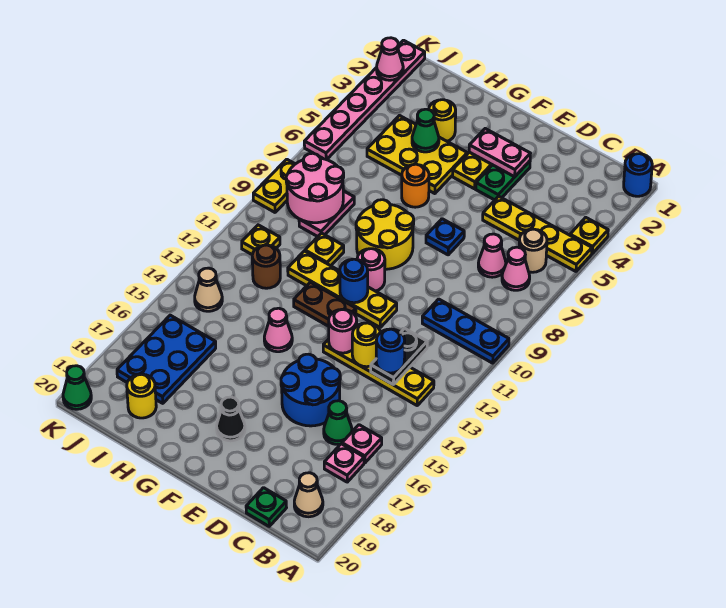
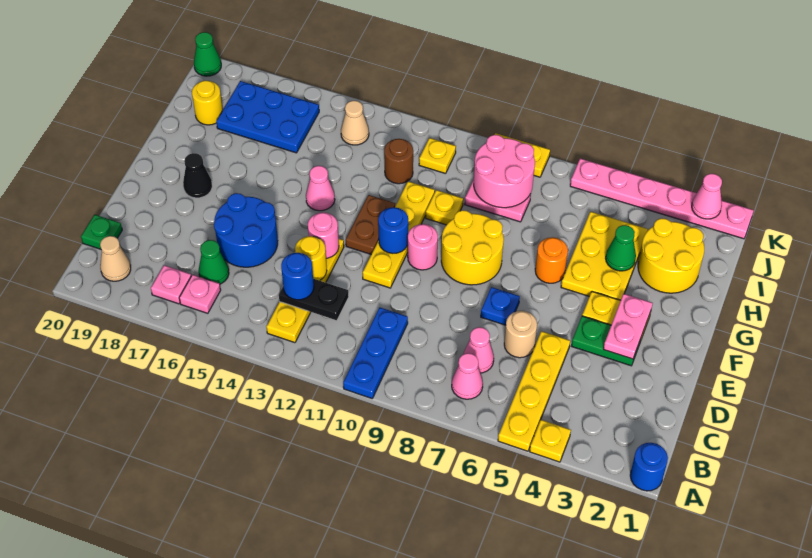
tan round brick B6 level 1 -> tan round brick D6 level 1
yellow round brick H3 level 1 -> yellow round brick H2:I3 level 1

